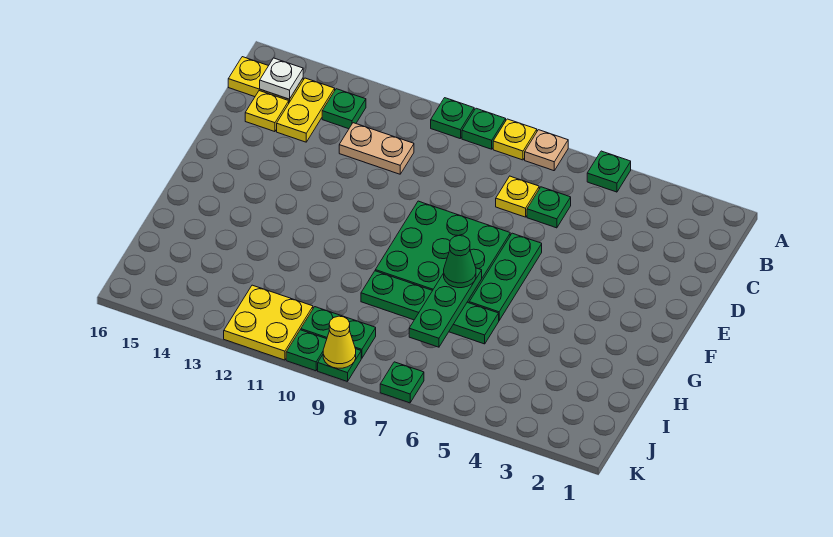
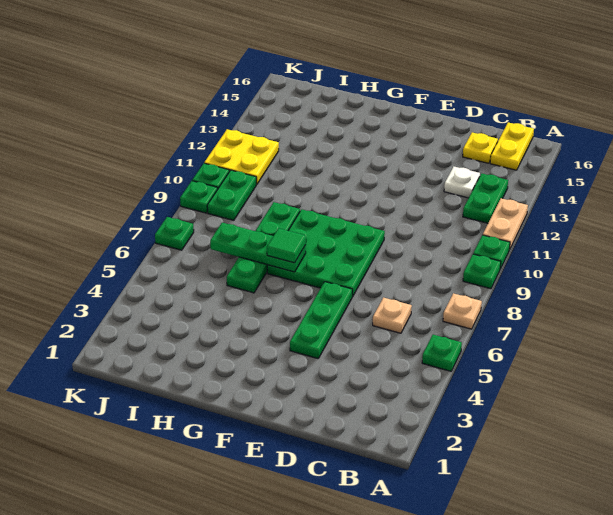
yellow plate A8 level 1 -> none
green plate B13 level 1 -> green plate B12:B13 level 1
yellow plate B14:C14 level 1 -> none
white plate B15 level 2 -> white plate C13 level 1
green plate C6 level 1 -> tan plate C6 level 1
yellow plate C7 level 1 -> none
tan plate C11:C12 level 1 -> tan plate A11:A12 level 1
green plate E6:G6 level 1 -> green plate E4:E6 level 1
green cone G7 level 3 -> green tile G7 level 3
yellow cone K9 level 2 -> none

